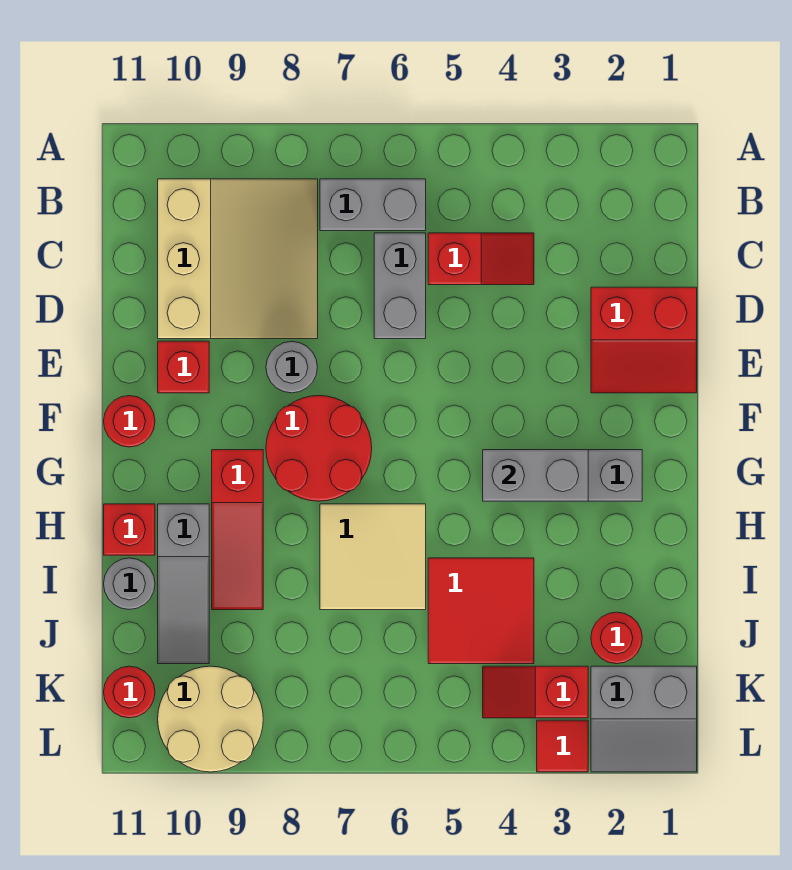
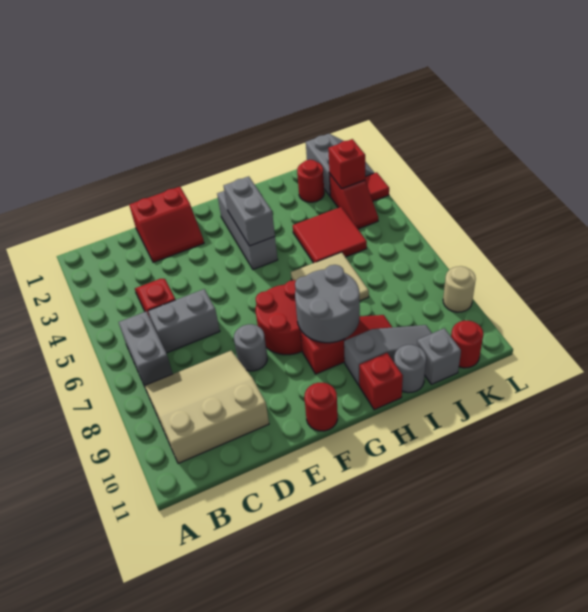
red slope D1:E2 level 1 top D -> red slope D1:E2 level 1 top 1
red brick E10 level 1 -> red brick K3 level 2
none -> grey round brick G8:H9 level 2
none -> grey brick J11 level 1
tan round brick K9:L10 level 1 -> tan round brick L9 level 1

